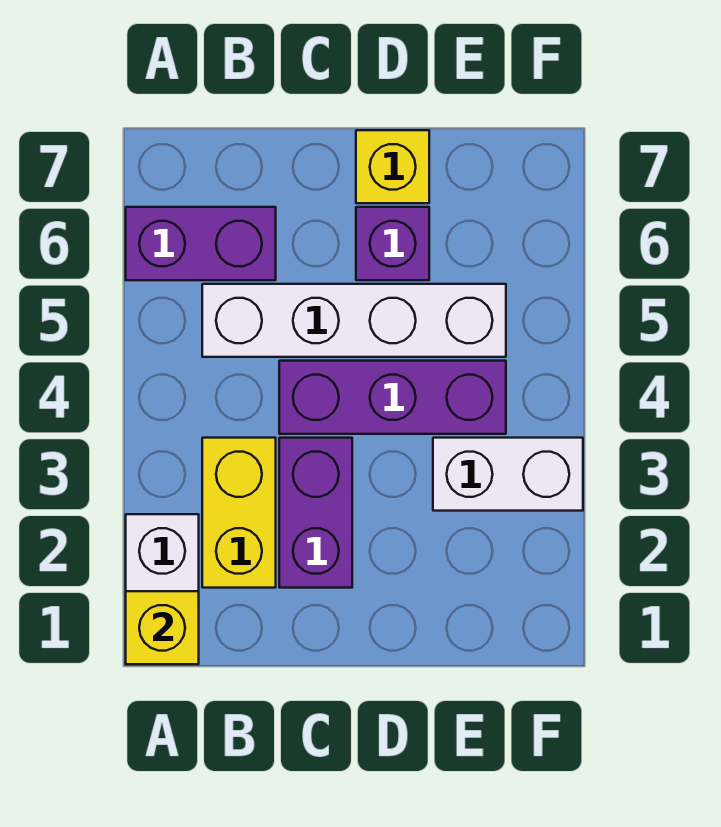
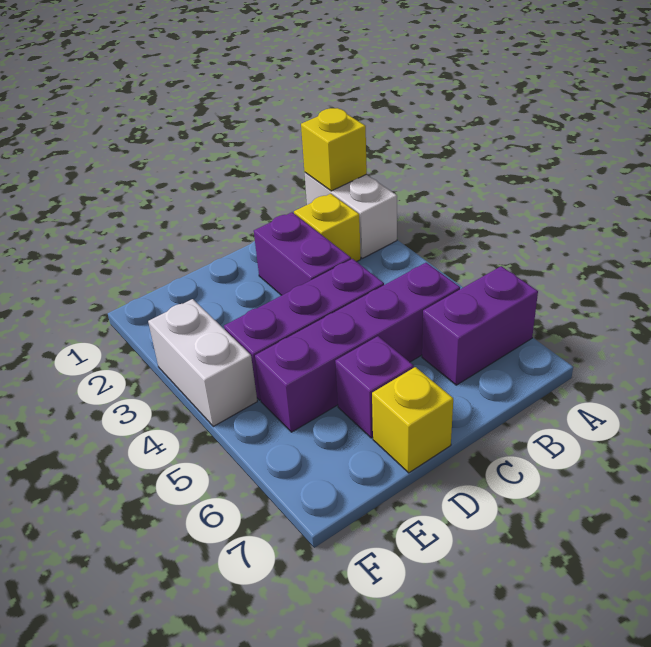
yellow brick B2:B3 level 1 -> yellow brick B2 level 1
white brick B5:E5 level 1 -> purple brick B5:E5 level 1
white brick E3:F3 level 1 -> white brick F3:F4 level 1

